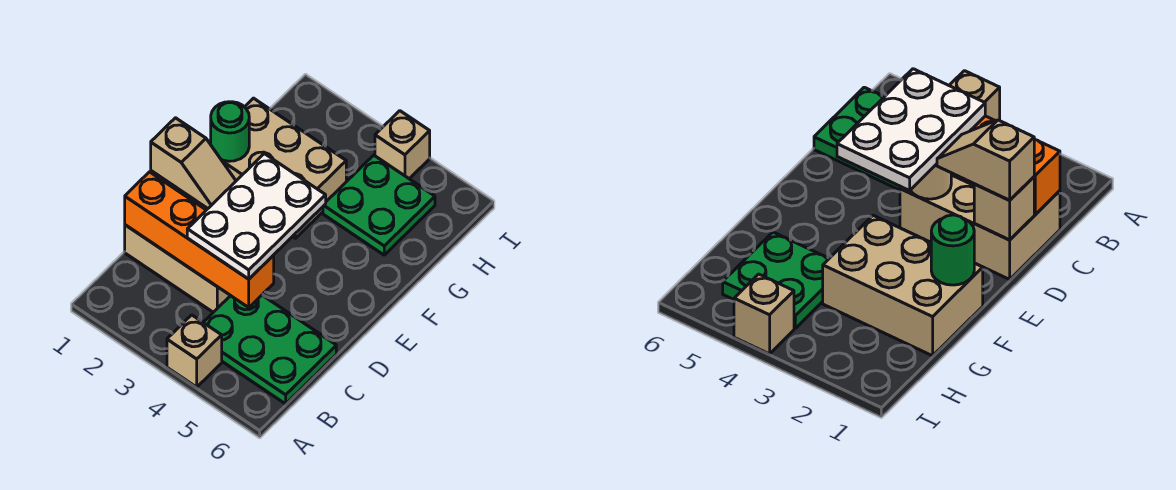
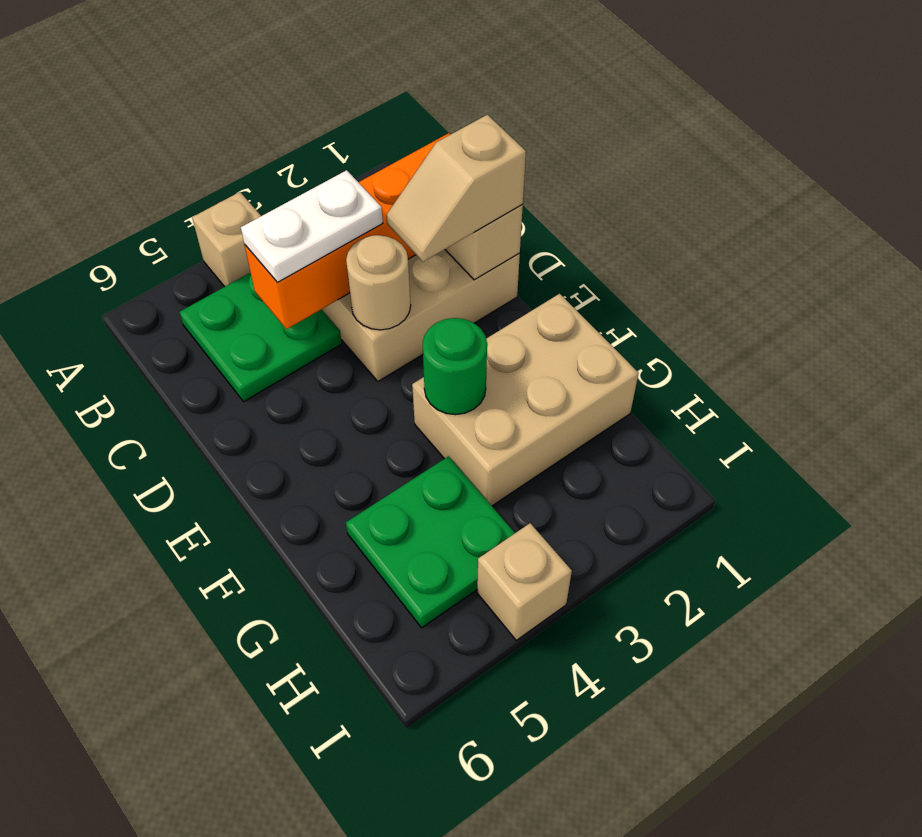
green plate B4:C6 level 1 -> green plate B4:C5 level 1
white plate C3:E4 level 3 -> white plate C3:C4 level 3
green round brick F1 level 2 -> green round brick F3 level 2

